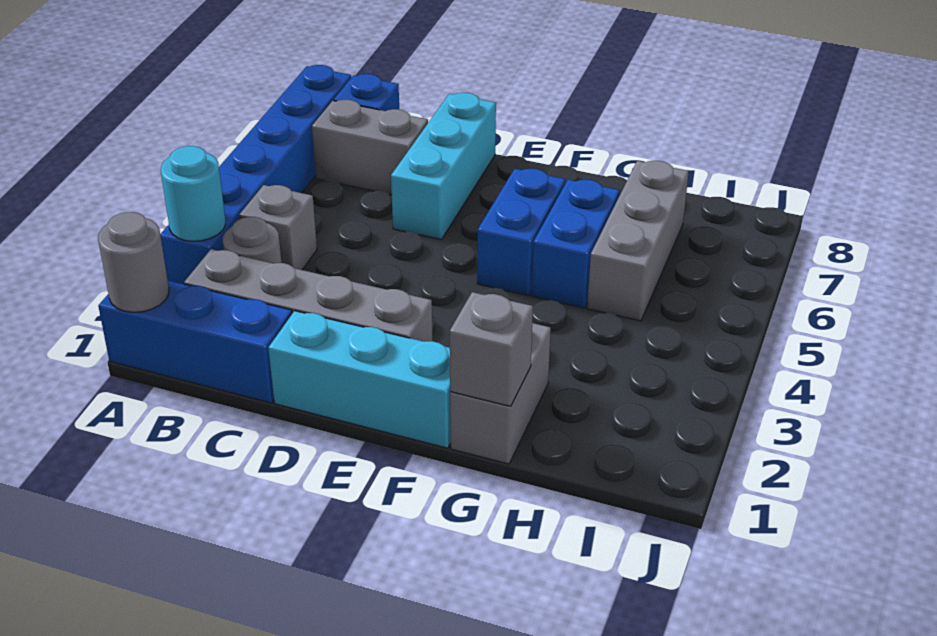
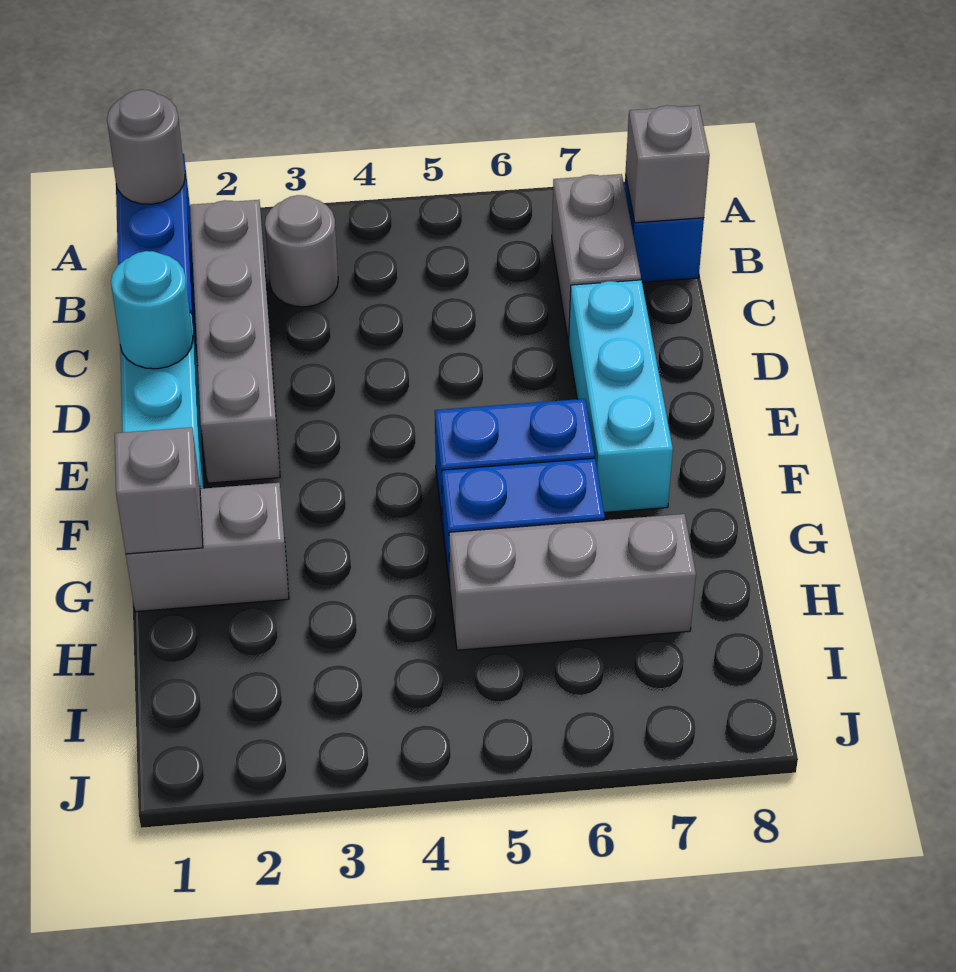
blue brick A3:A8 level 1 -> none
cyan round brick A3 level 2 -> cyan round brick D1 level 2
grey brick B4 level 1 -> grey brick B8 level 2
cyan brick D6:D8 level 1 -> cyan brick D7:F7 level 1

